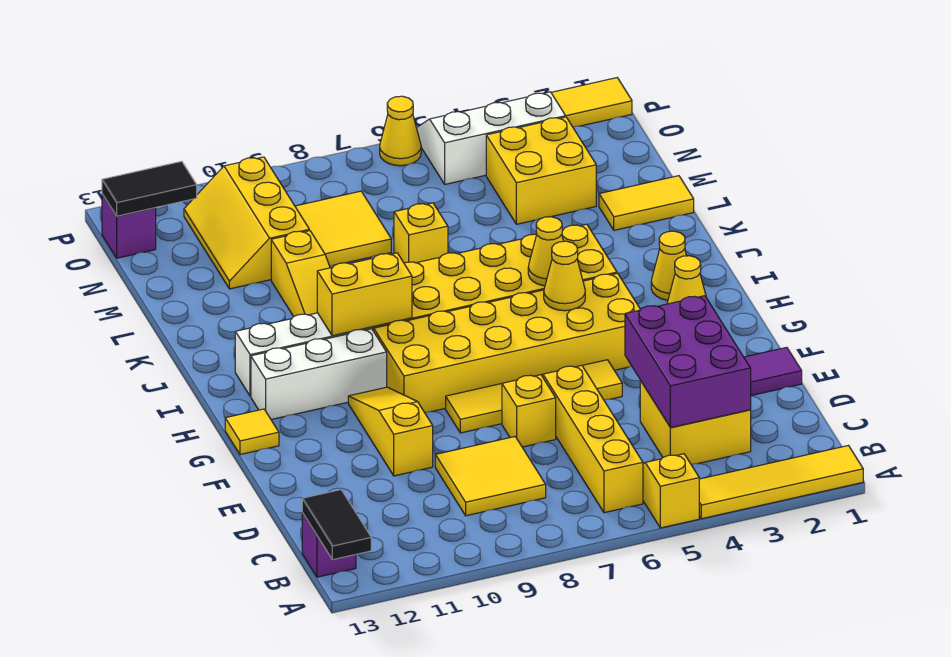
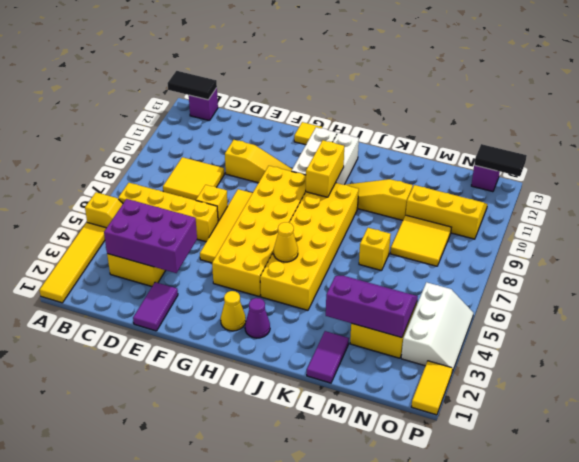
yellow cone H5 level 2 -> none
yellow cone I2 level 1 -> purple cone I2 level 1
yellow tile L1:L2 level 1 -> purple tile L1:L2 level 1
none -> purple slope L3:N4 level 2 top 3
black tile O12:O13 level 2 -> black tile O13:P13 level 2
yellow cone P6 level 1 -> none

